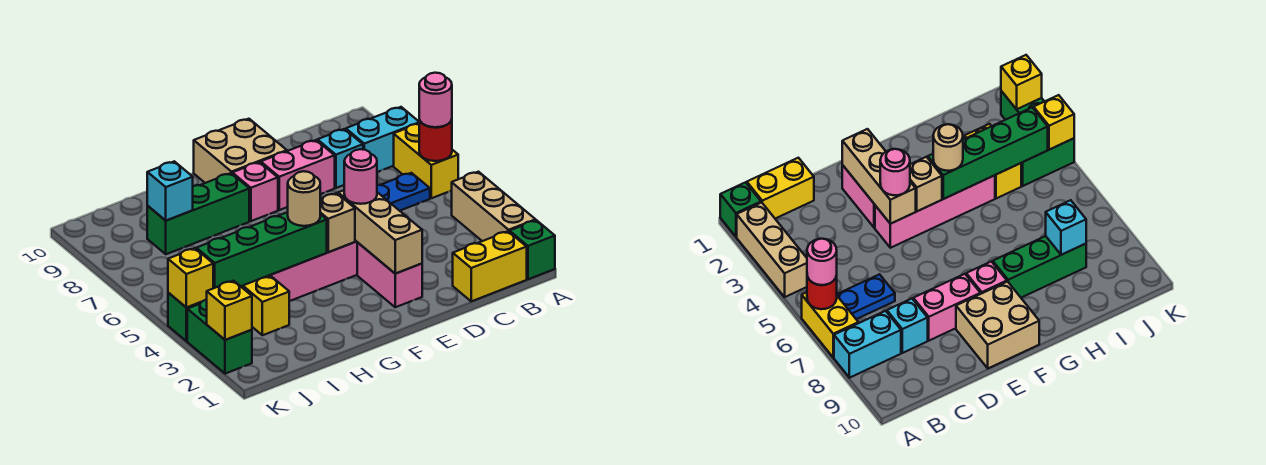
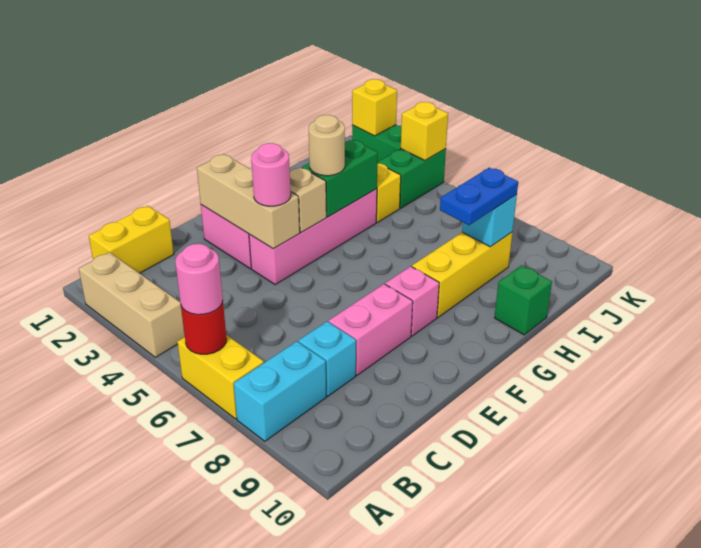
green brick A1 level 1 -> green brick H10 level 1
blue plate B6:C6 level 1 -> blue plate H8:I8 level 3
tan brick E9:F10 level 1 -> none
green brick G4:J4 level 2 -> green brick G4:H4 level 2
green brick G8:I8 level 1 -> yellow brick G8:I8 level 1

